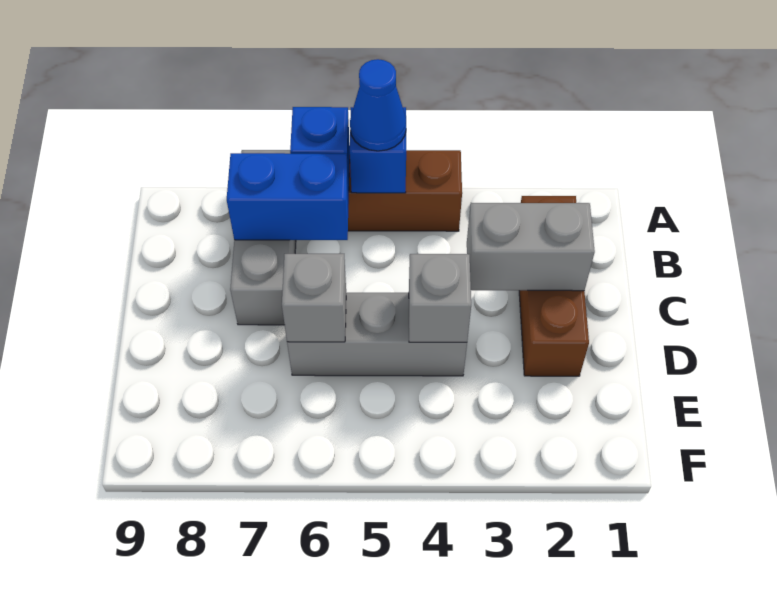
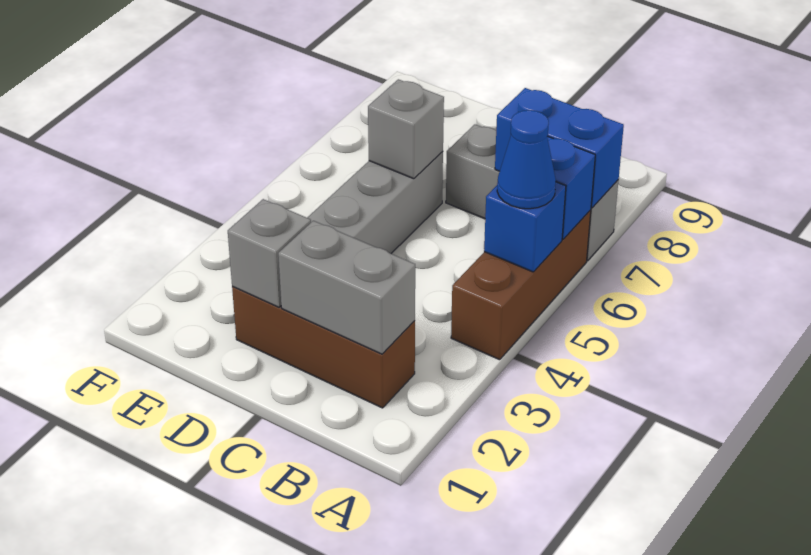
blue brick B6:B7 level 2 -> blue brick A7:B7 level 2
grey brick C2:C3 level 2 -> grey brick B2:C2 level 2
grey brick D4 level 2 -> grey brick D2 level 2

